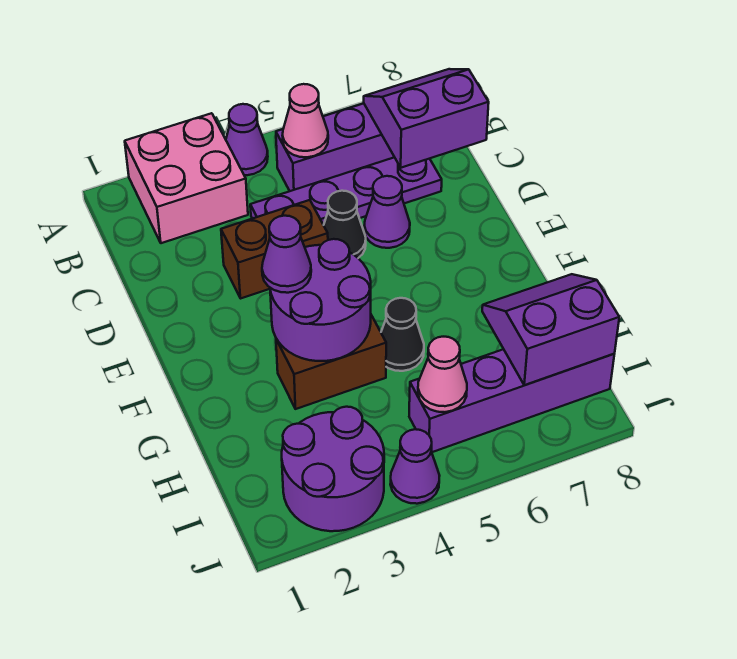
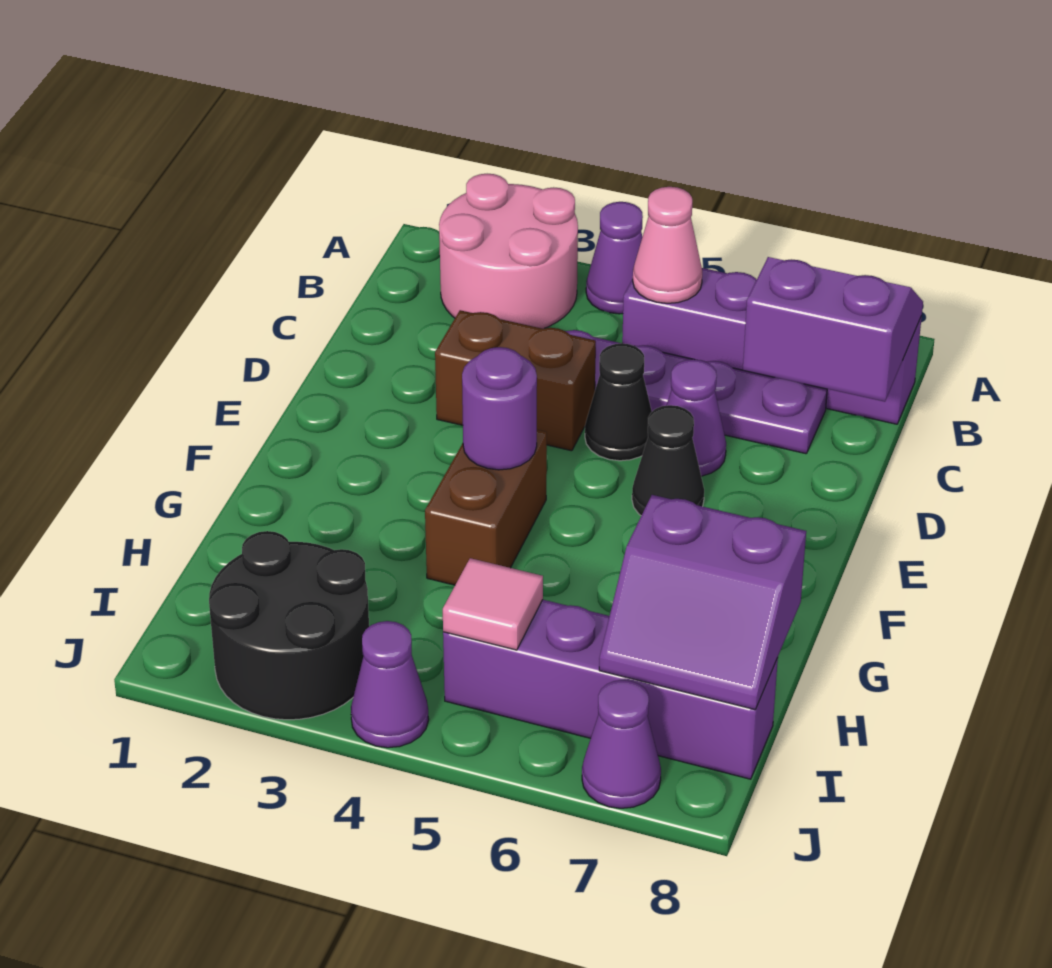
pink brick A2:B3 level 1 -> pink round brick A2:B3 level 1
purple round brick F3:G4 level 2 -> purple round brick F4 level 2
purple cone F3 level 3 -> purple cone J7 level 1
brown brick G3:G4 level 1 -> brown brick F4:G4 level 1
black cone G5 level 1 -> black cone E6 level 1
purple slope H7:I8 level 2 top I -> purple slope H7:I8 level 2 top H
purple round brick I2:J3 level 1 -> black round brick I2:J3 level 1
pink cone I5 level 2 -> pink tile I5 level 2

